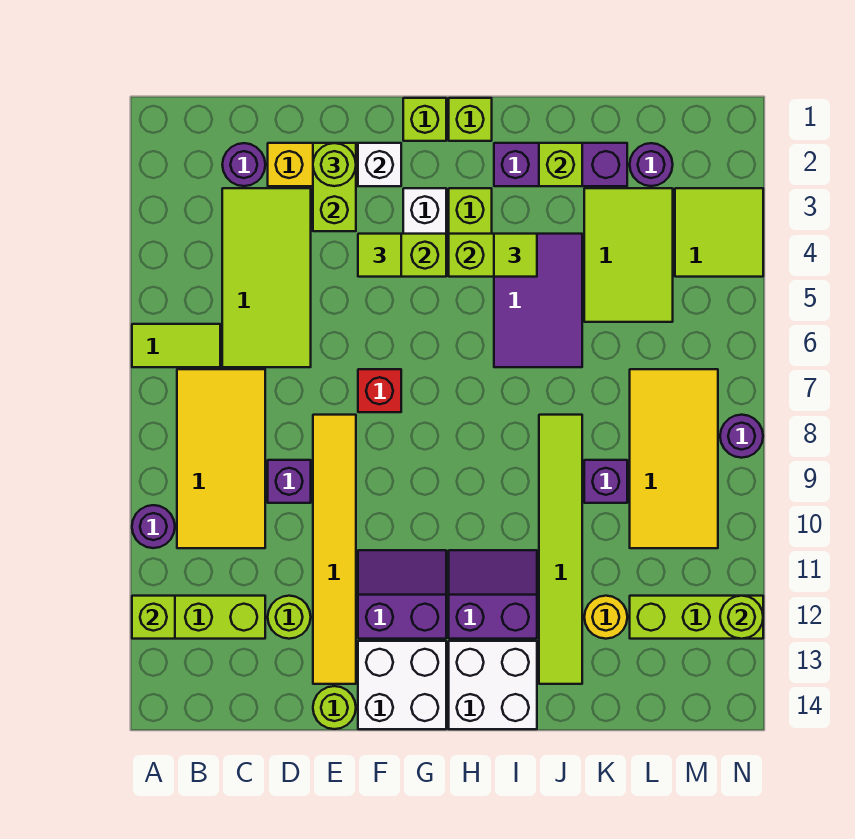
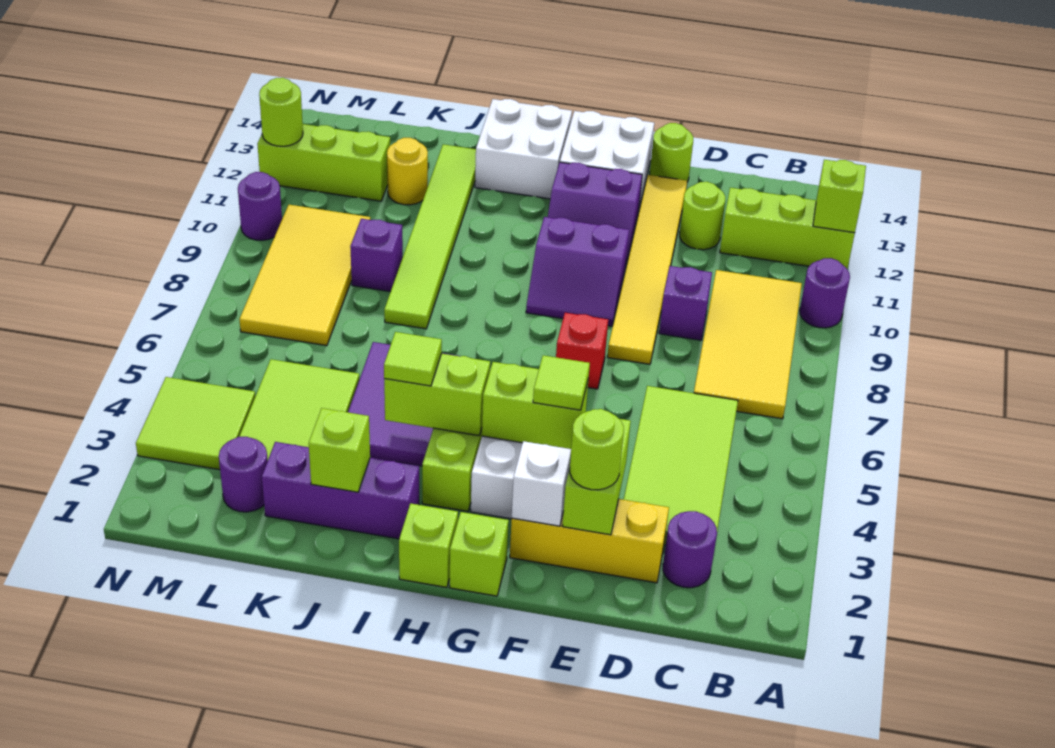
lime tile A6:B6 level 1 -> none
purple slope H11:I12 level 1 top 12 -> purple slope F9:G10 level 1 top 10
purple round brick N8 level 1 -> purple round brick N10 level 1

